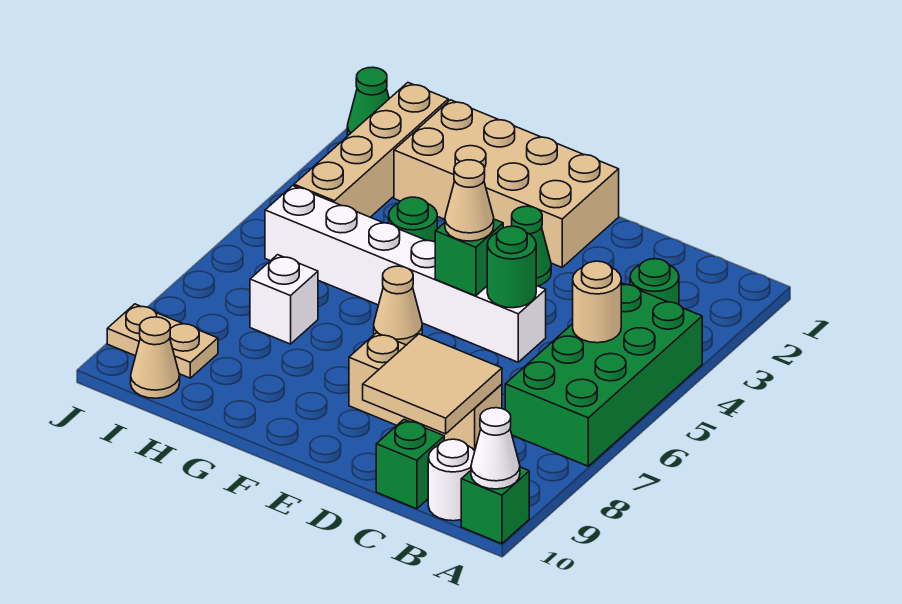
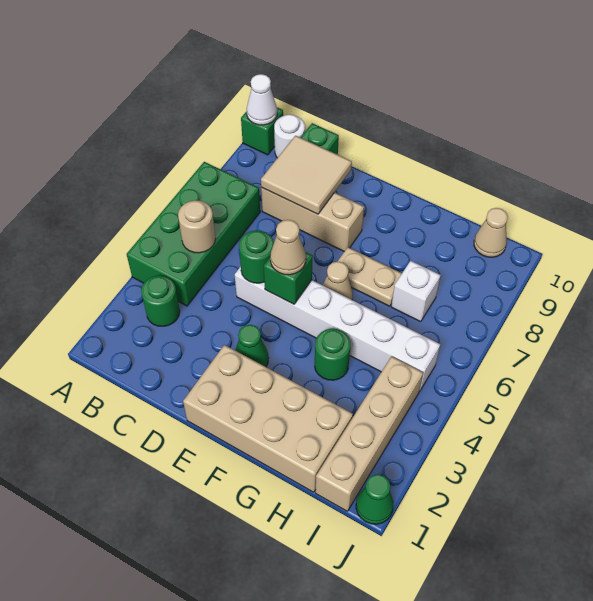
tan plate I9:J9 level 1 -> tan plate F7:G7 level 1

